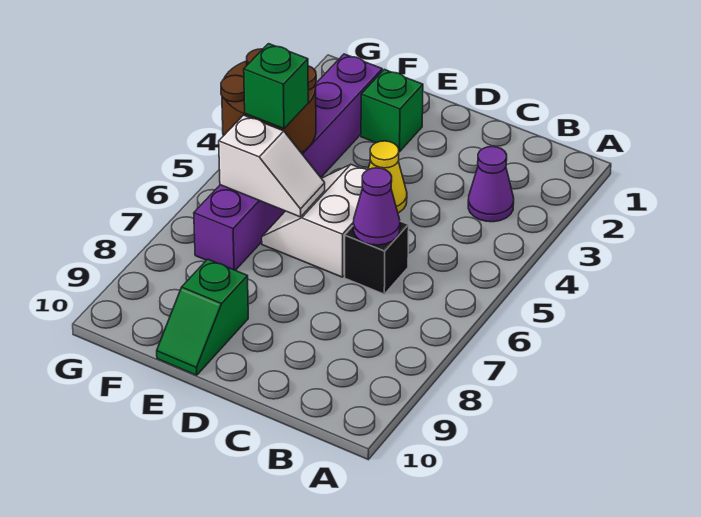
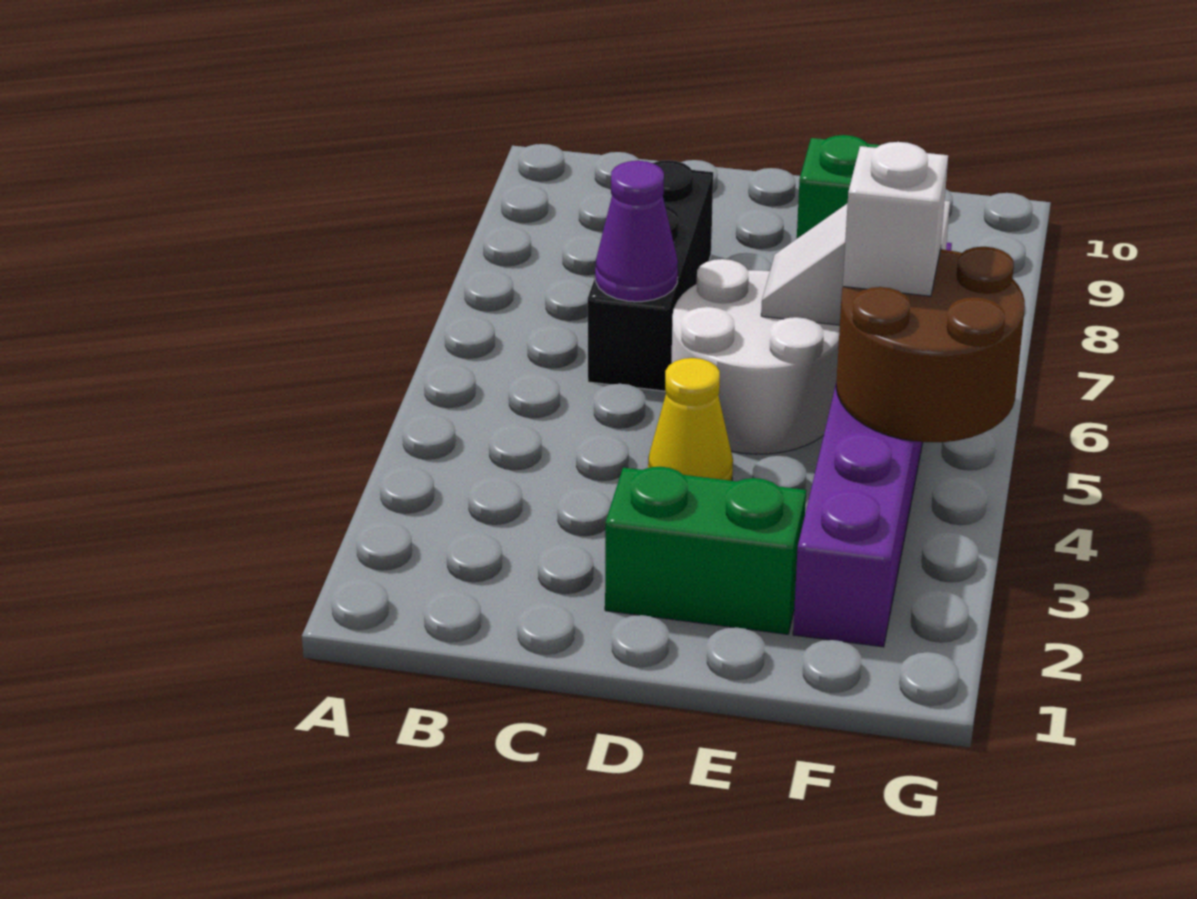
purple cone B3 level 1 -> none
black brick C6 level 1 -> black brick C6:C8 level 1
white slope D5:E6 level 1 top D -> white round brick D5:E6 level 1
green brick E2 level 1 -> green brick D2:E2 level 1
green brick F5 level 3 -> white brick F5 level 3

